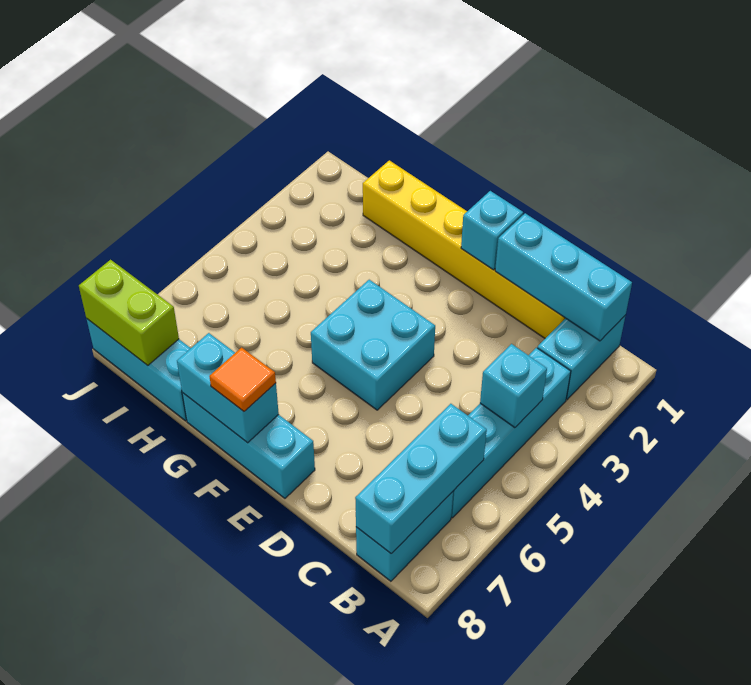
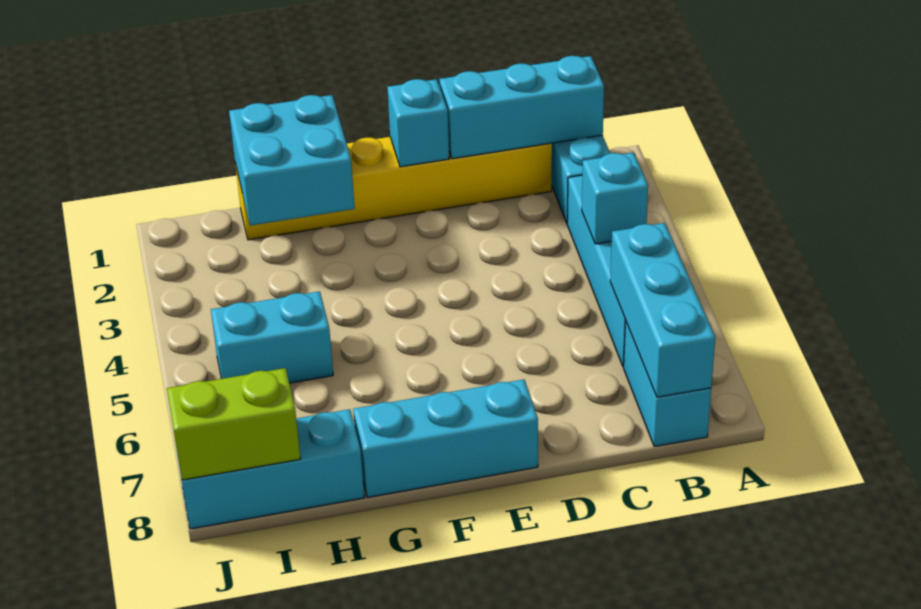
cyan brick E4:F5 level 1 -> cyan brick G1:H2 level 2
cyan brick F8:G8 level 2 -> cyan brick H5:I5 level 1
orange tile F8 level 3 -> none

